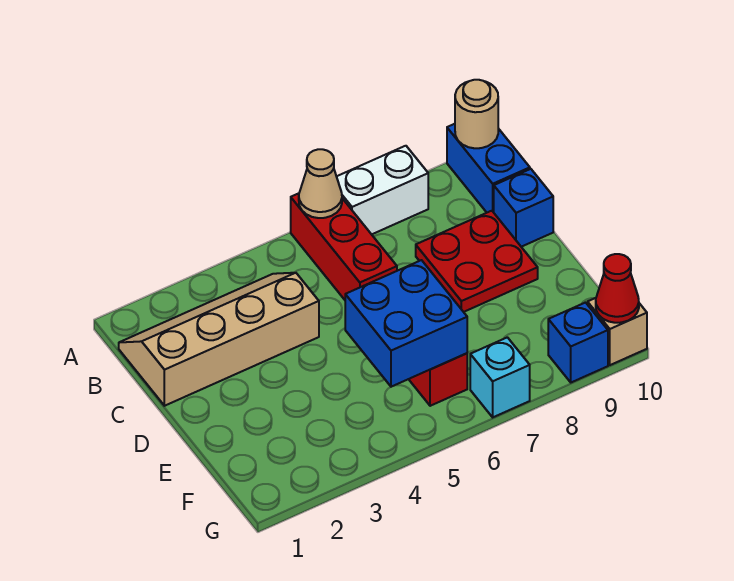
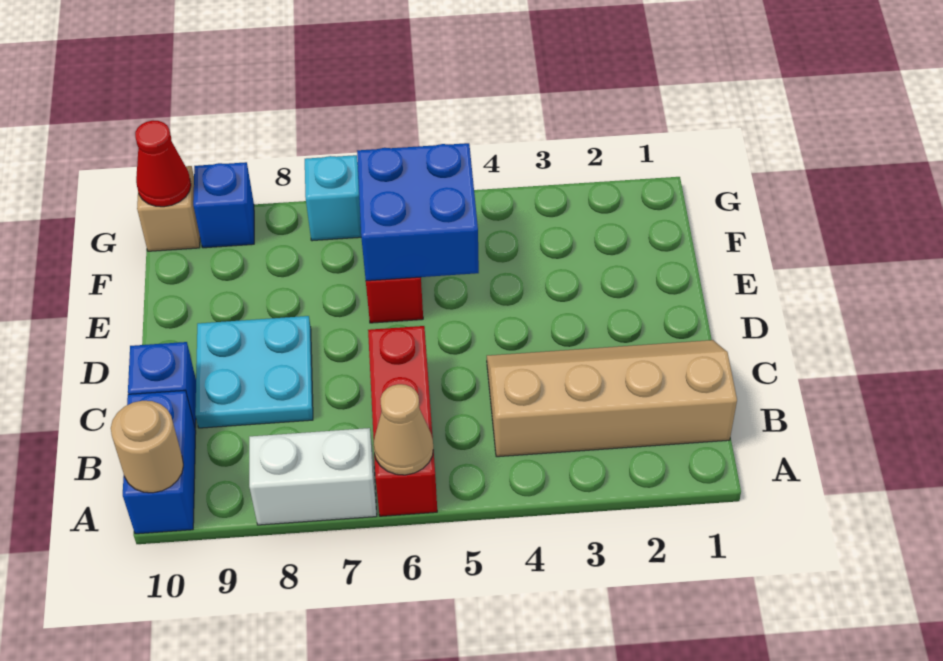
tan slope B1:C4 level 1 top C -> tan slope B1:C4 level 1 top B
red plate C8:D9 level 1 -> cyan plate C8:D9 level 1

